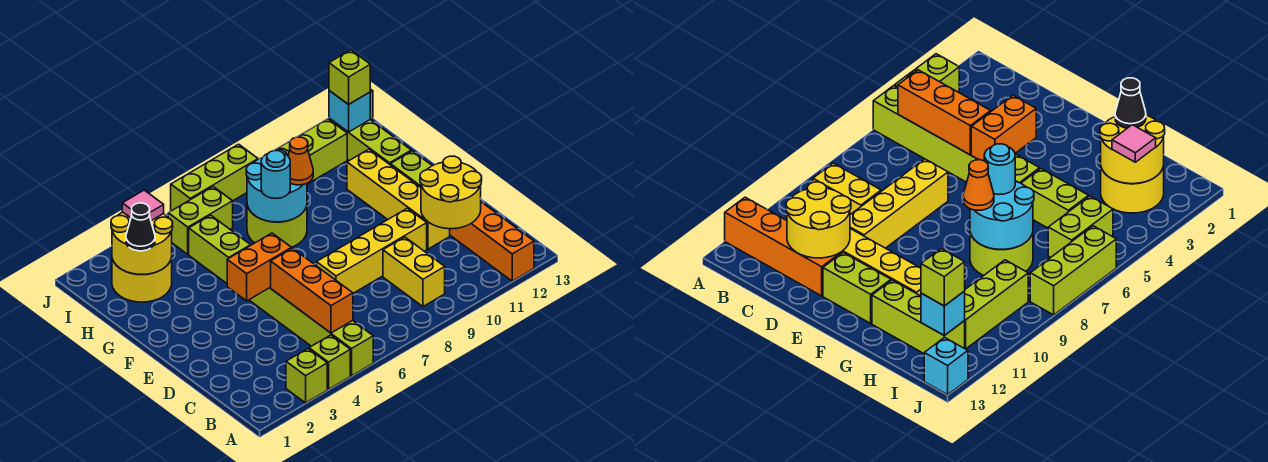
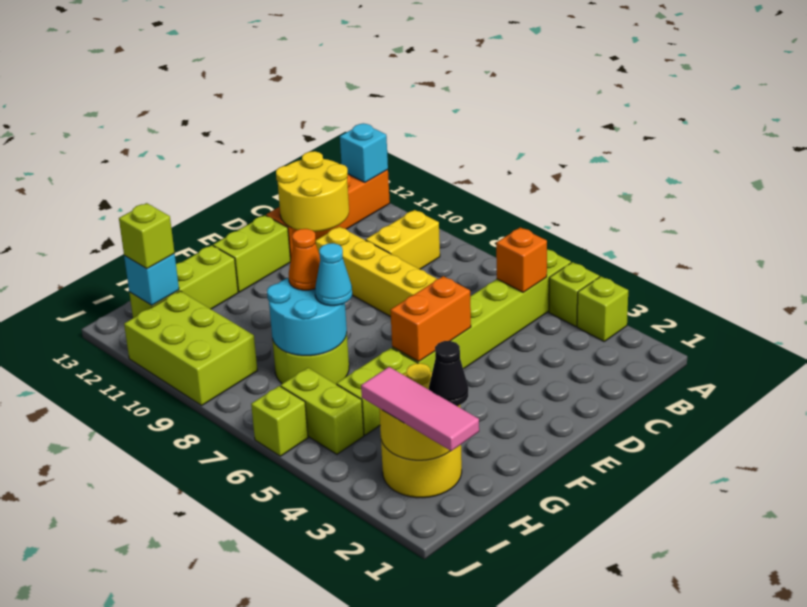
orange brick B5:D5 level 2 -> orange brick B5 level 2
yellow brick D11:G11 level 1 -> none
orange brick E4:E5 level 2 -> orange brick E5:F5 level 2
cyan round brick G7 level 3 -> cyan cone G7 level 3
pink tile I3 level 3 -> pink tile I1:I3 level 3
lime brick I9:I11 level 1 -> lime brick I9:J11 level 1
lime brick J6:J8 level 1 -> lime brick J6 level 1
cyan brick J13 level 1 -> cyan brick A12 level 2

